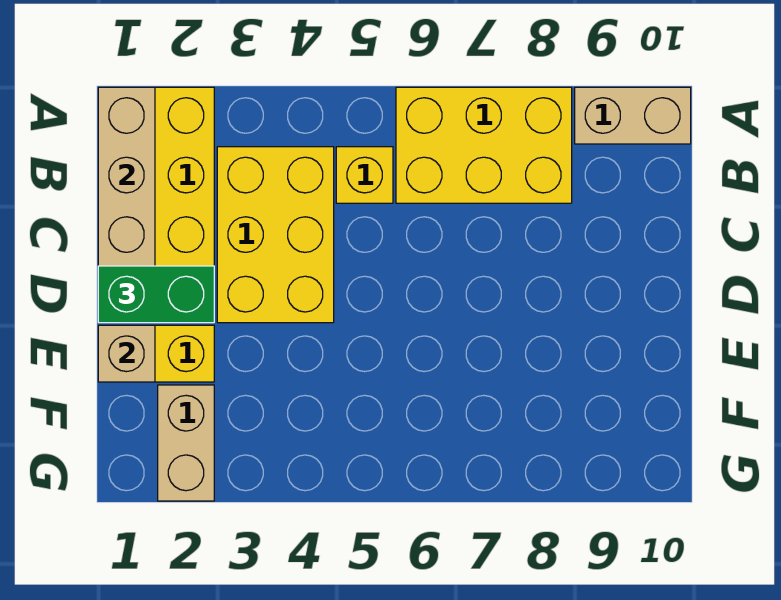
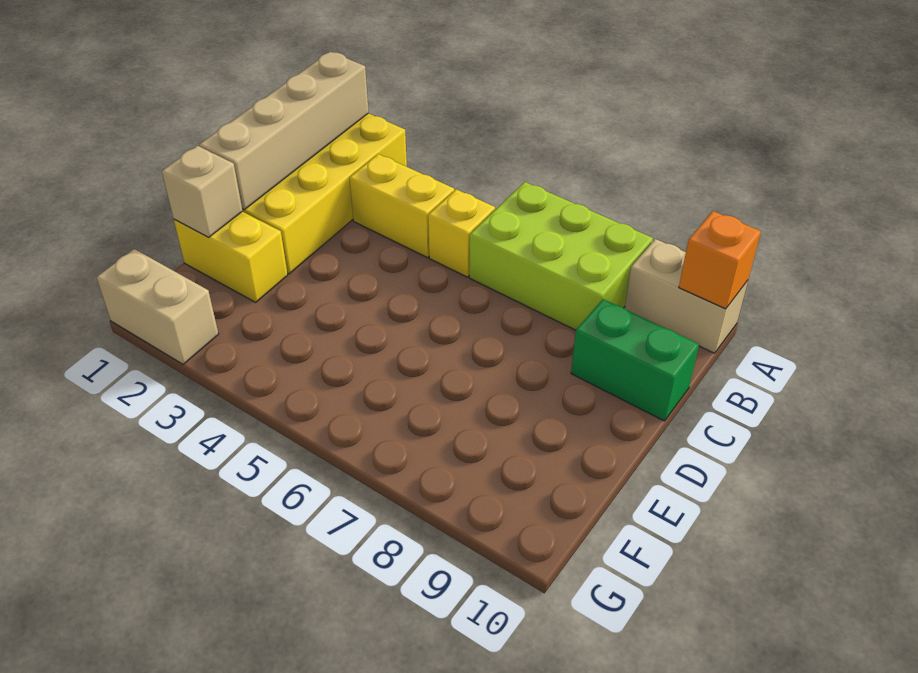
yellow brick A6:B8 level 1 -> lime brick A6:B8 level 1
none -> orange brick A10 level 2
yellow brick B3:D4 level 1 -> yellow brick B3:B4 level 1
green brick D1:D2 level 3 -> green brick C9:C10 level 1
tan brick F2:G2 level 1 -> tan brick G1:G2 level 1

